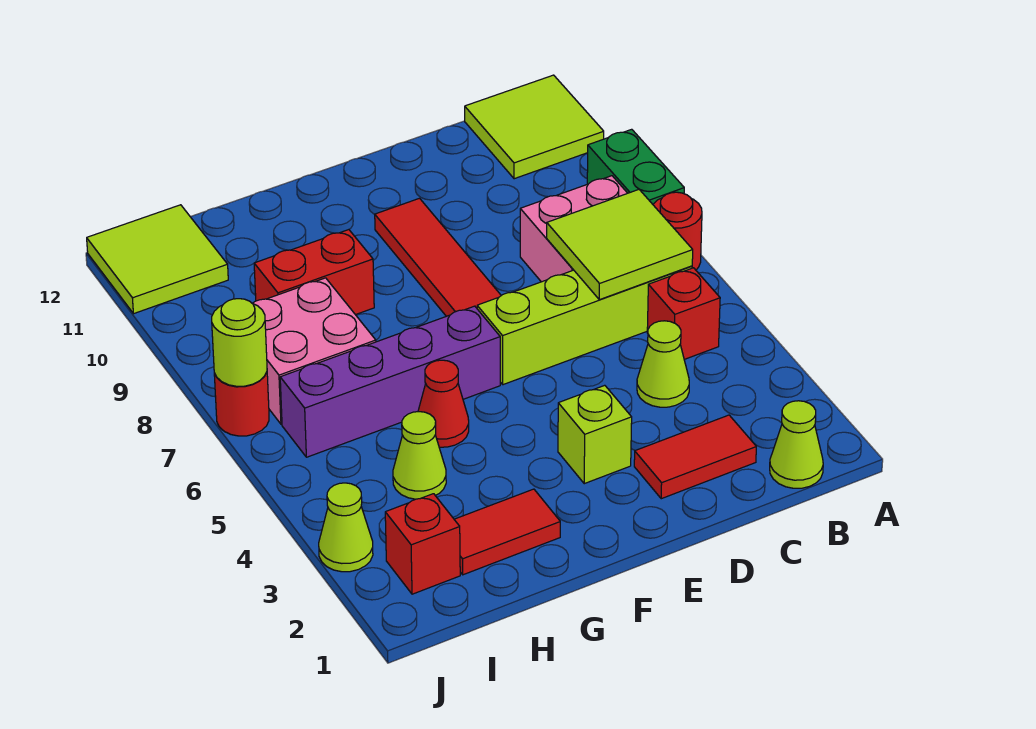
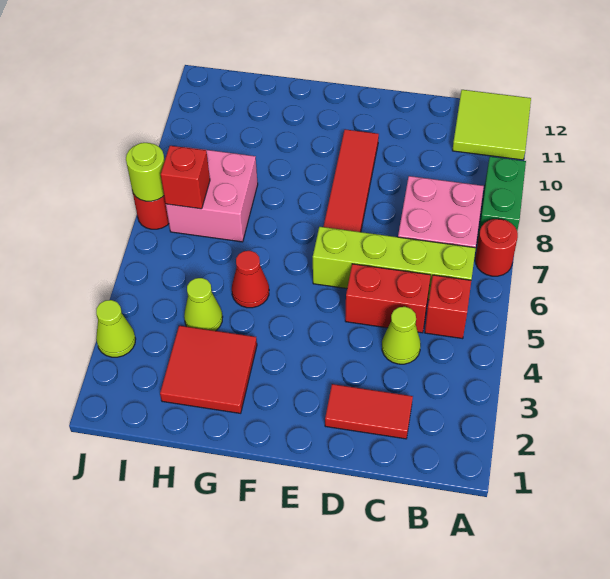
lime cone B1 level 1 -> none
lime tile B6:C7 level 2 -> none
lime brick E3 level 1 -> none
purple brick F6:I6 level 1 -> none
red tile G2:H2 level 1 -> red tile G2:H3 level 1
red brick G9:H9 level 1 -> red brick C5:D5 level 1
red brick I2 level 1 -> red brick I7 level 2
lime tile I11:J12 level 1 -> none

